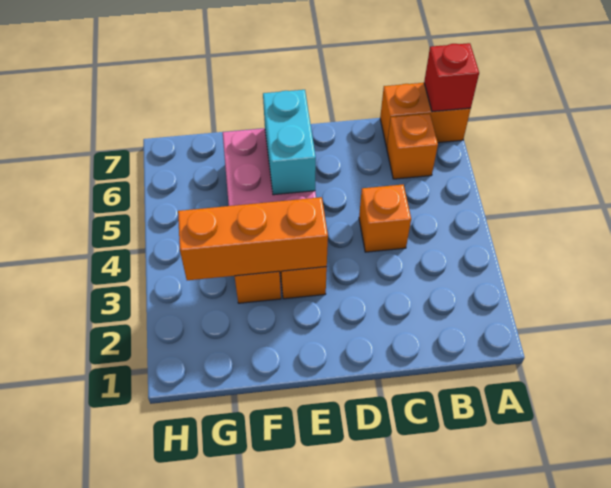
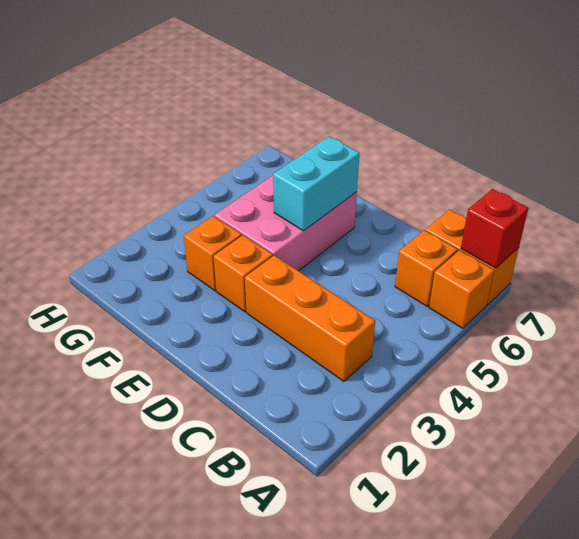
orange brick C4 level 1 -> orange brick A6 level 1
orange brick E3:G3 level 2 -> orange brick B3:D3 level 1

